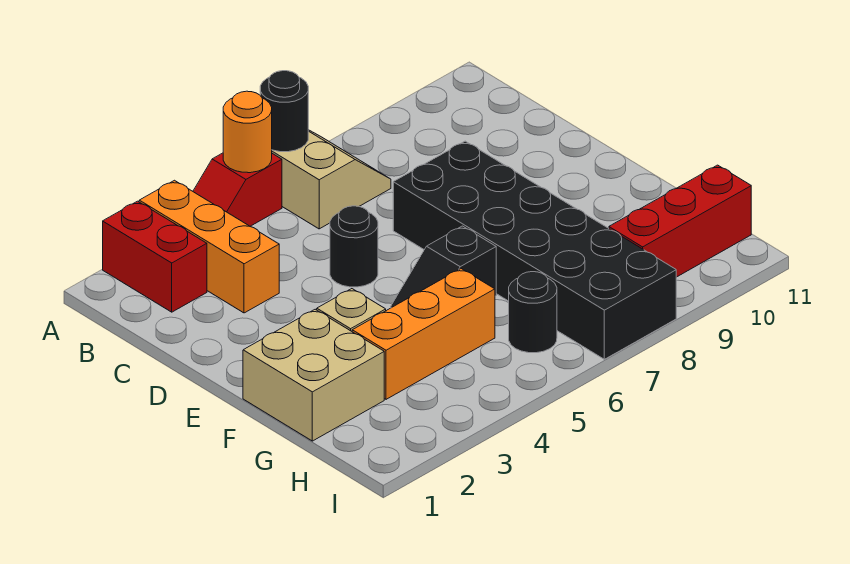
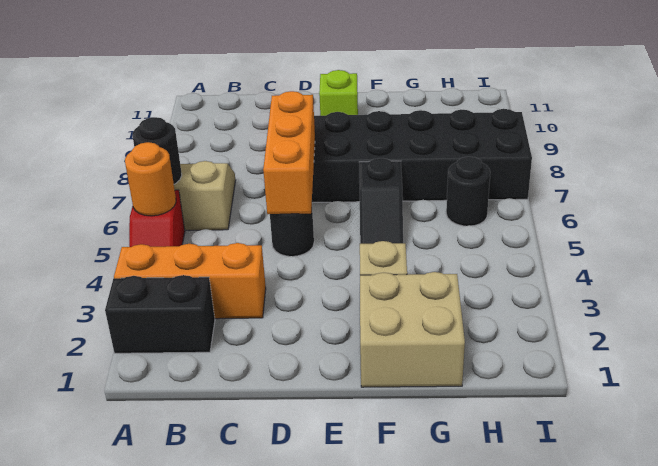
red brick A2:B2 level 1 -> black brick A2:B2 level 1
none -> lime brick E10 level 1
orange brick G3:G5 level 1 -> orange brick D5:D7 level 2
red brick H9:H11 level 1 -> none

